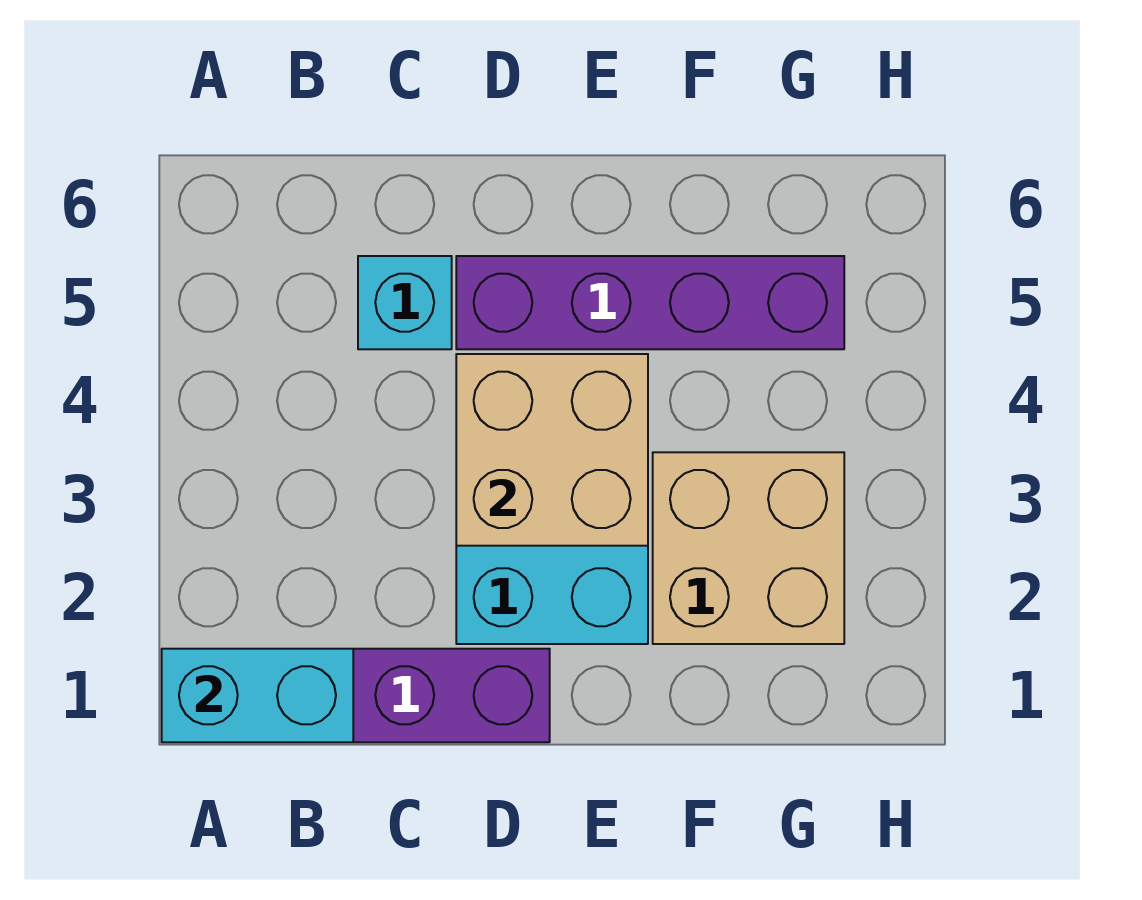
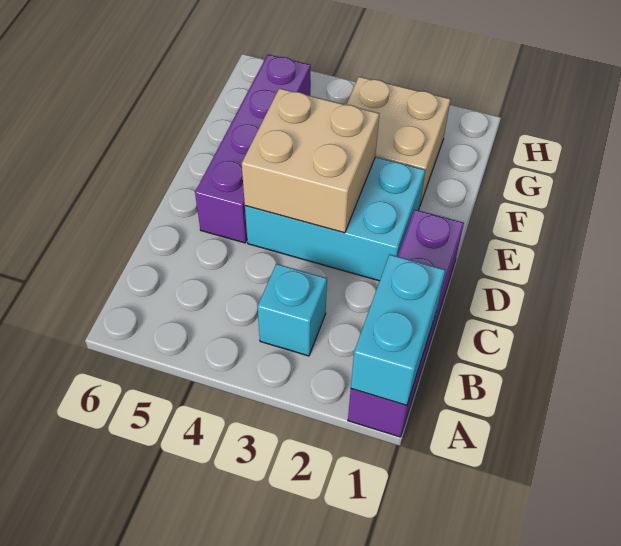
cyan brick C5 level 1 -> cyan brick B3 level 1

